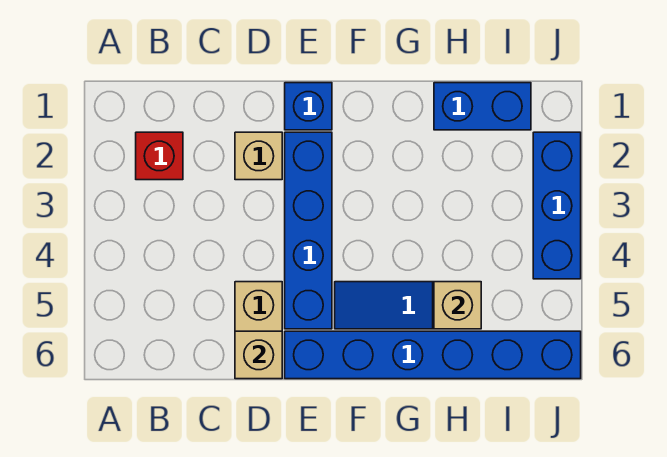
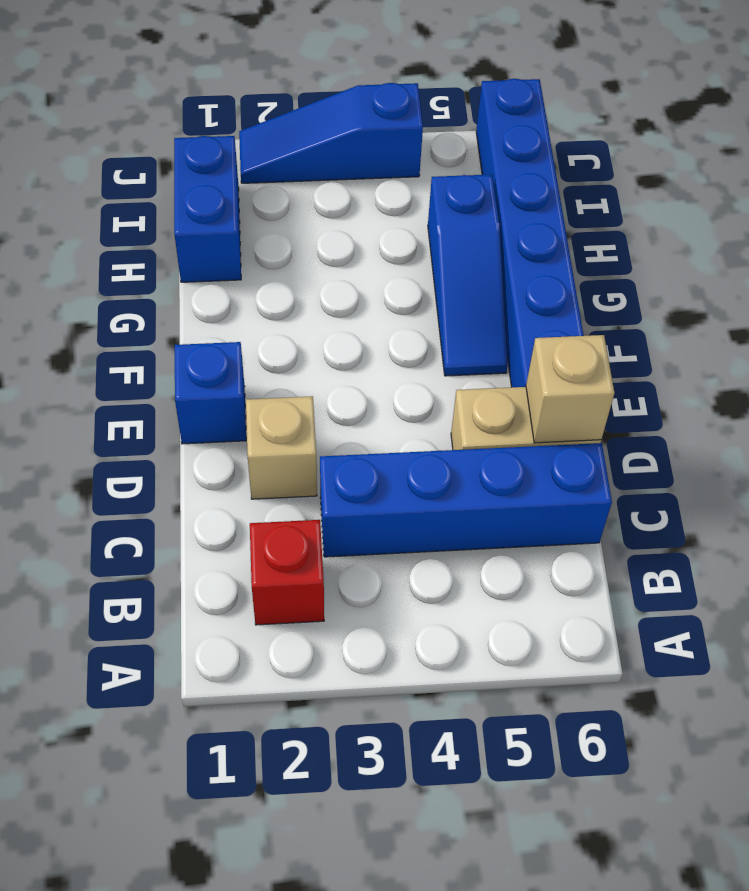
blue brick E2:E5 level 1 -> blue brick C3:C6 level 1
tan brick H5 level 2 -> none
blue brick J2:J4 level 1 -> blue slope J2:J4 level 1 top 4

